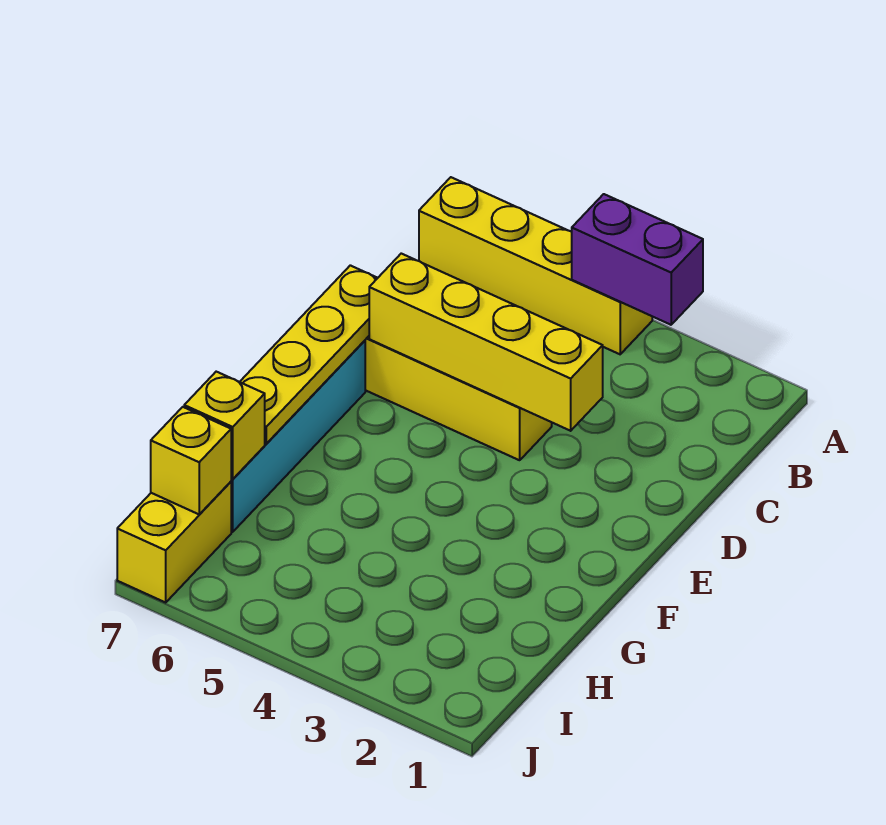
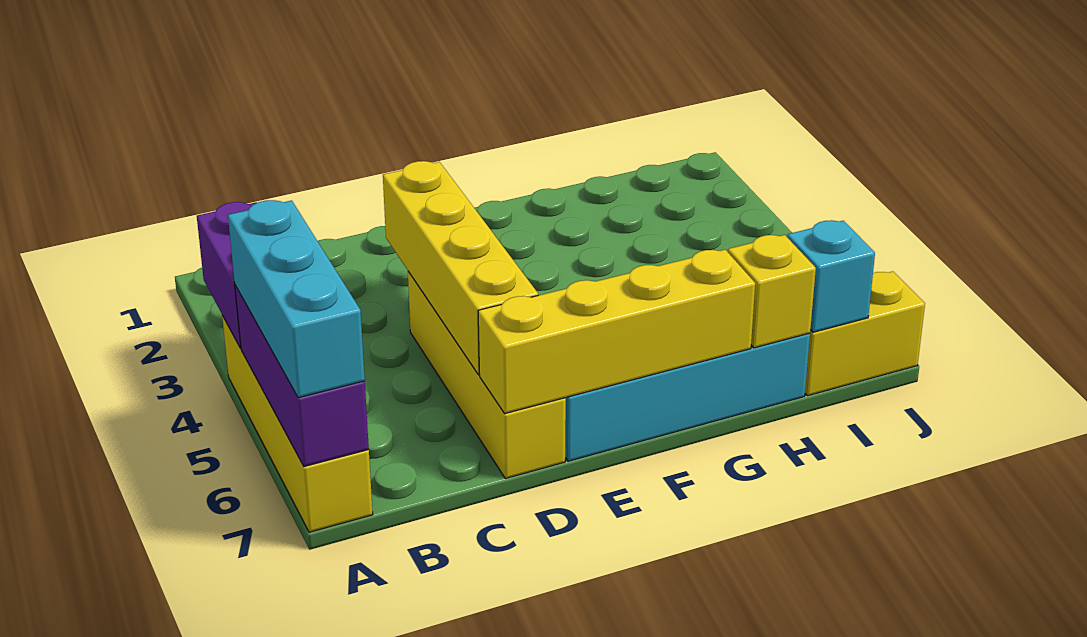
none -> purple brick A5:A7 level 2
none -> cyan brick A5:A7 level 3
yellow plate D7:G7 level 2 -> yellow brick D7:G7 level 2
yellow brick I7 level 2 -> cyan brick I7 level 2

